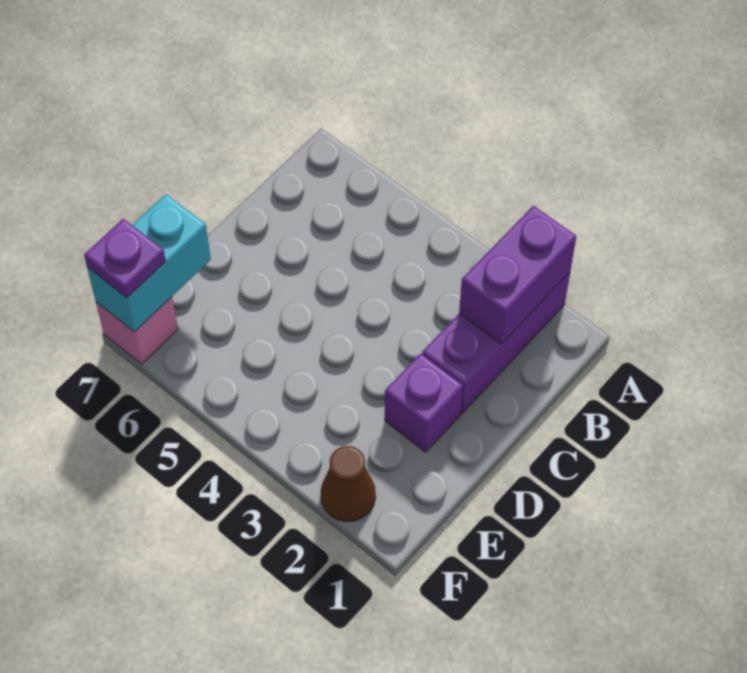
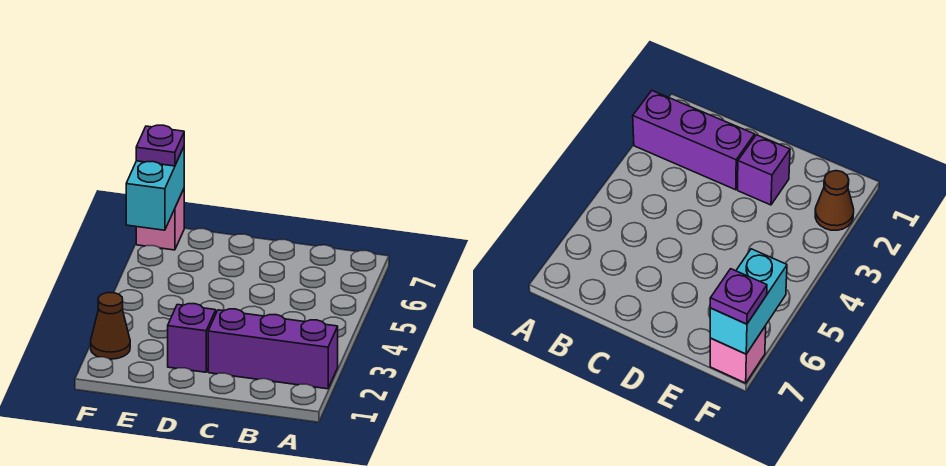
purple brick A2:B2 level 2 -> none
cyan brick E7:F7 level 2 -> cyan brick F6:F7 level 2

